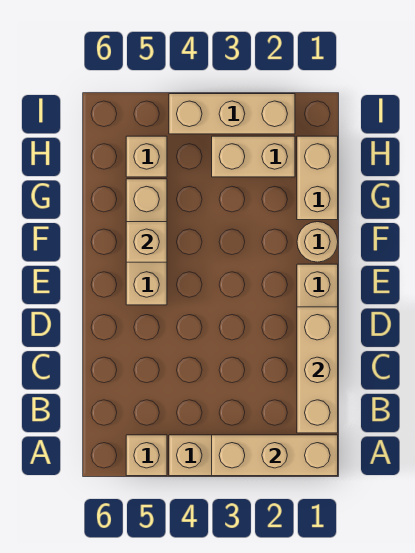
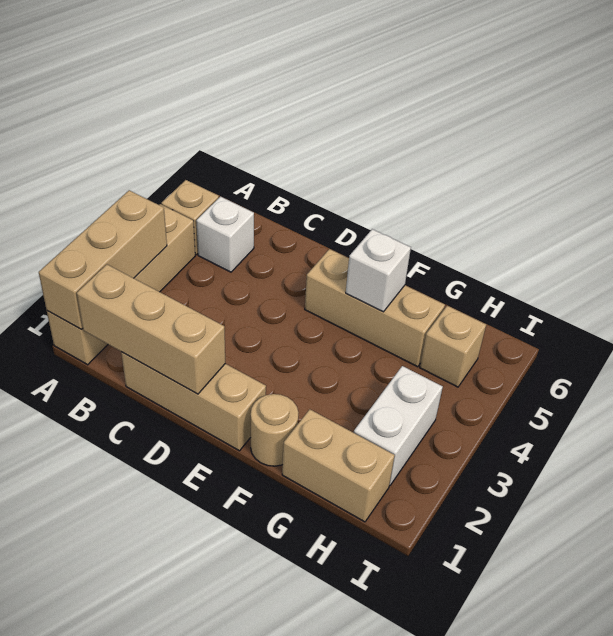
none -> white brick B5 level 1
tan brick F5 level 2 -> white brick F5 level 2
tan brick H2:H3 level 1 -> white brick H2:H3 level 1
tan brick I2:I4 level 1 -> none

